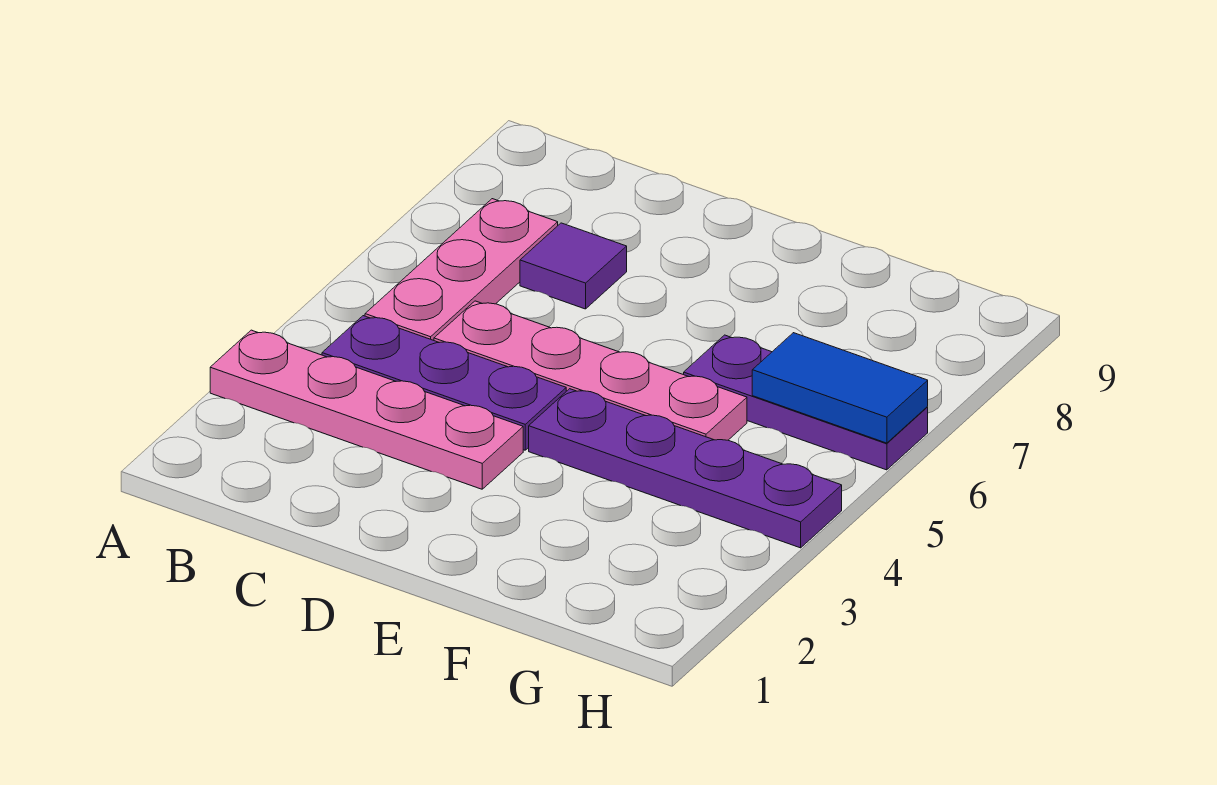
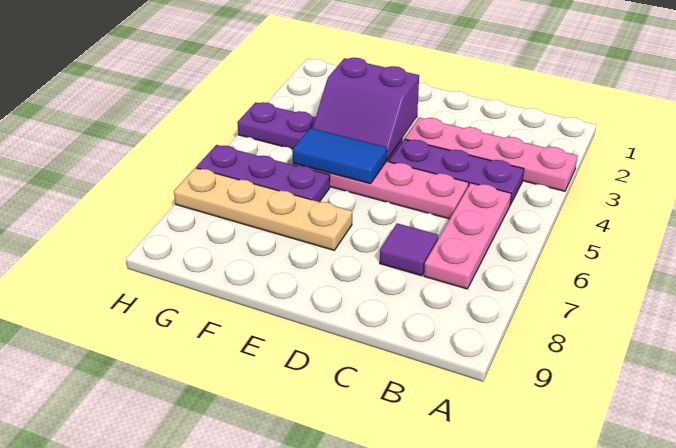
none -> purple slope E3:F4 level 2 top 3
none -> tan plate E7:H7 level 1
blue tile G6:H6 level 2 -> blue tile E5:F5 level 2

